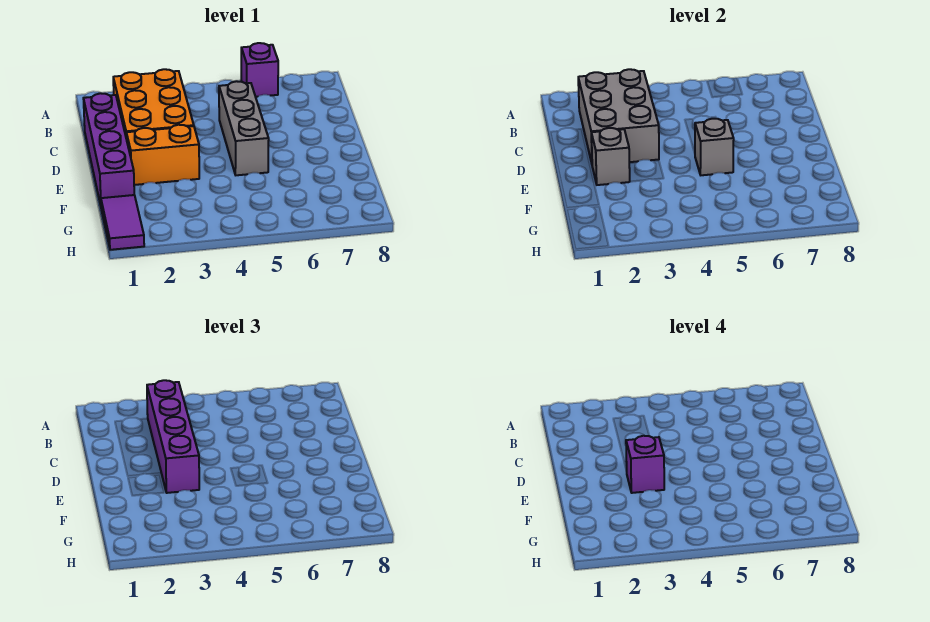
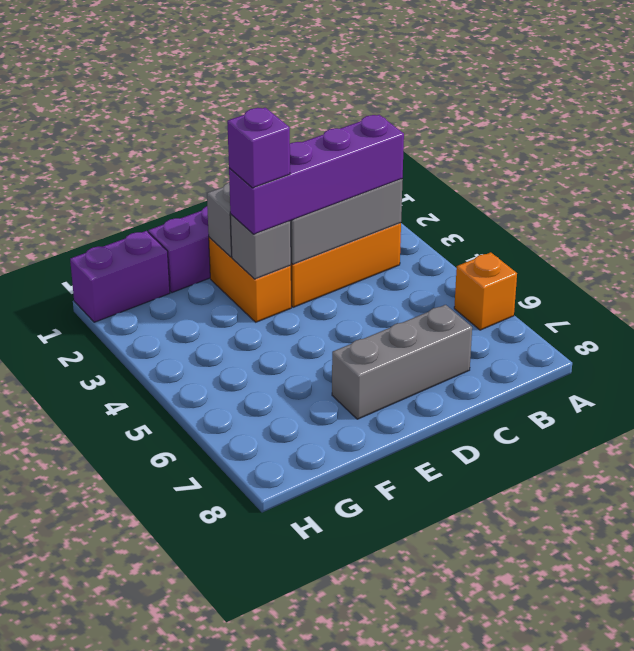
purple brick A6 level 1 -> orange brick A6 level 1
grey brick C5:E5 level 1 -> grey brick C7:E7 level 1
grey brick E5 level 2 -> grey brick E3 level 2
purple tile G1:H1 level 1 -> purple brick G1:H1 level 1

